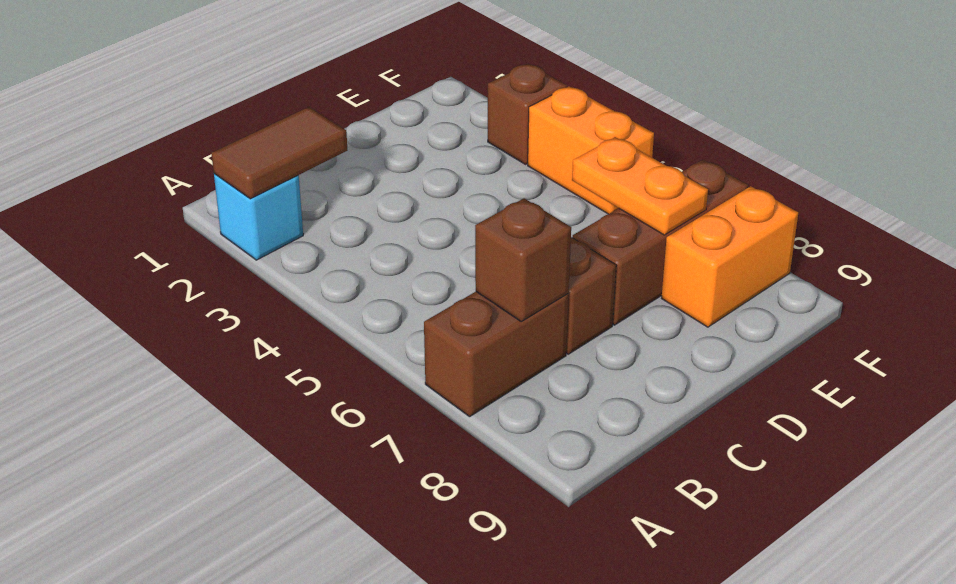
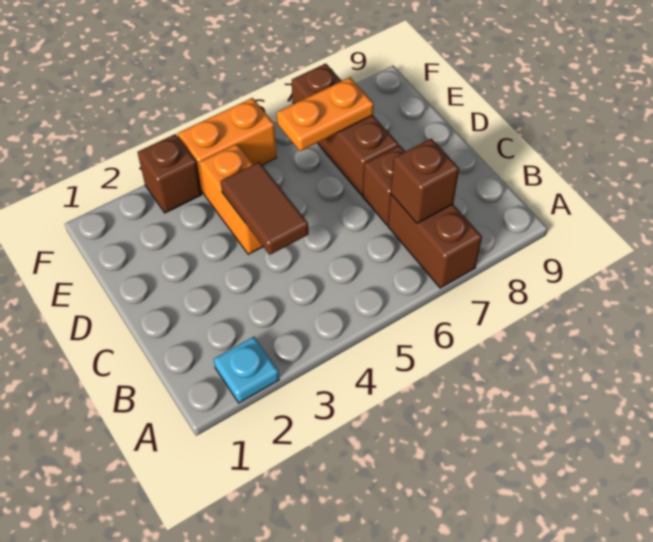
cyan brick A2 level 1 -> cyan plate A2 level 1
brown tile A2:B2 level 2 -> brown tile C4:D4 level 2
orange brick E8:F8 level 1 -> orange brick D4:E4 level 1

